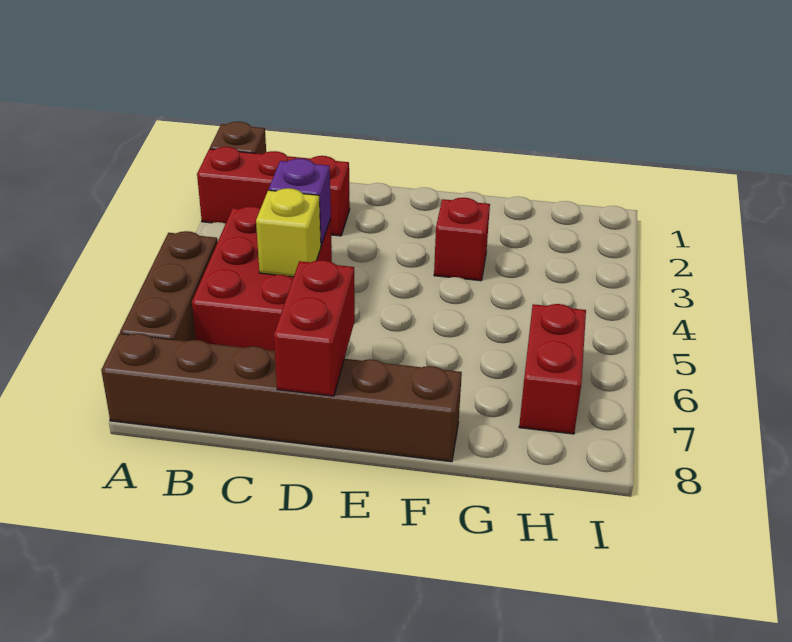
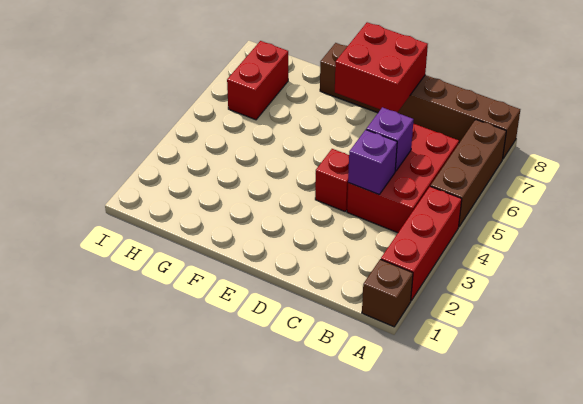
red brick A2:C2 level 1 -> red brick A2:A4 level 1
yellow brick C5 level 2 -> purple brick C5 level 2
red brick D7:D8 level 2 -> red brick D7:E8 level 2
red brick F3 level 1 -> red brick D4 level 1

